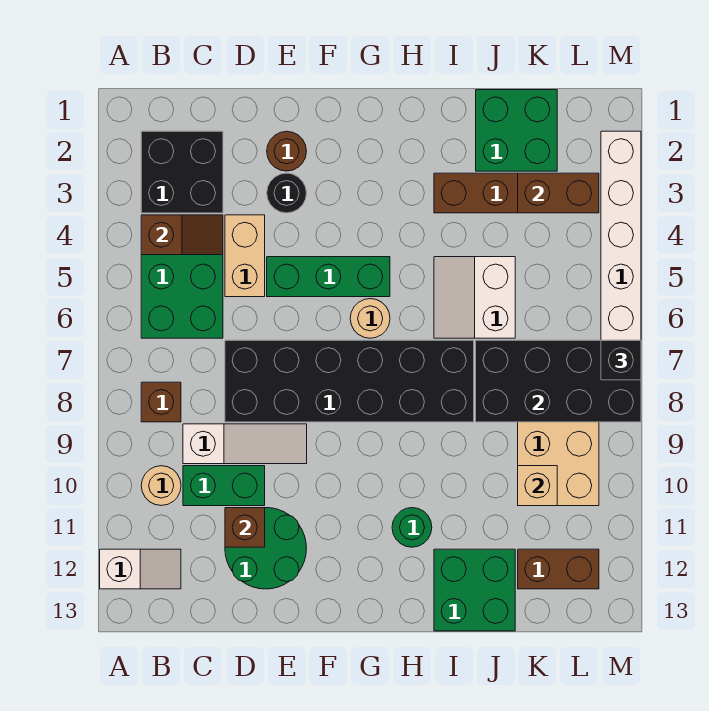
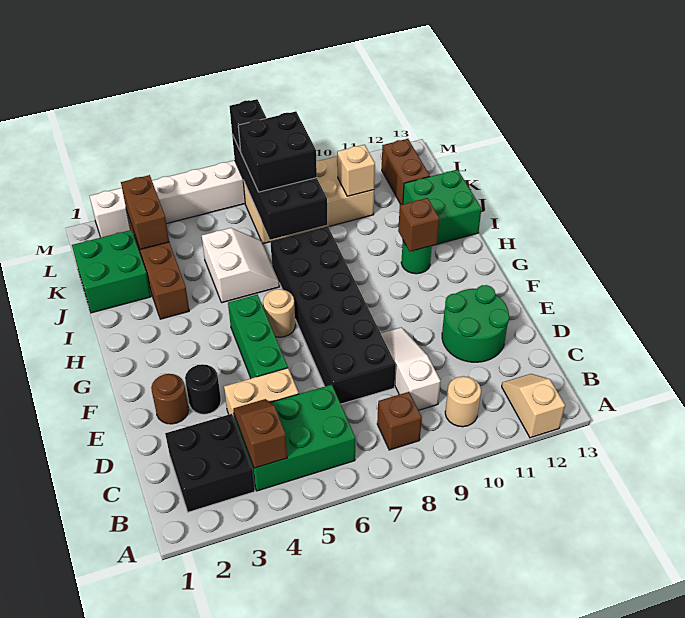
white slope A12:B12 level 1 top A -> tan slope A12:B12 level 1 top A
green brick C10:D10 level 1 -> none
brown brick D11 level 2 -> brown brick H11 level 2
white slope I5:J6 level 1 top J -> white slope I5:J6 level 1 top 5
none -> black brick K7:L8 level 3

